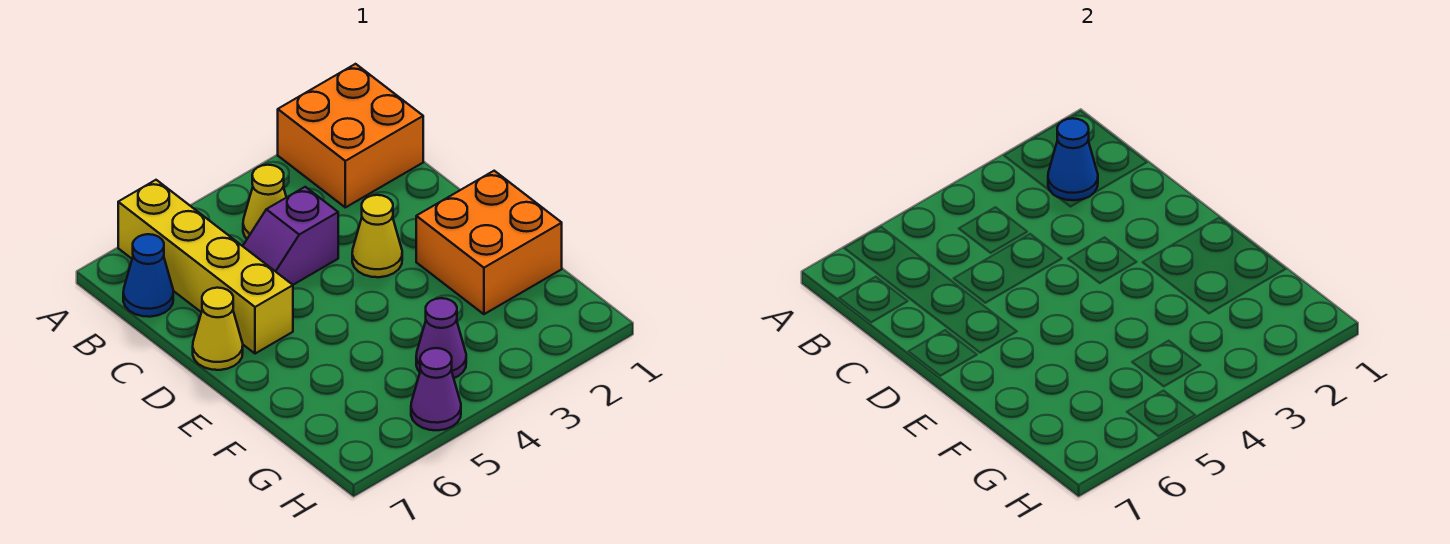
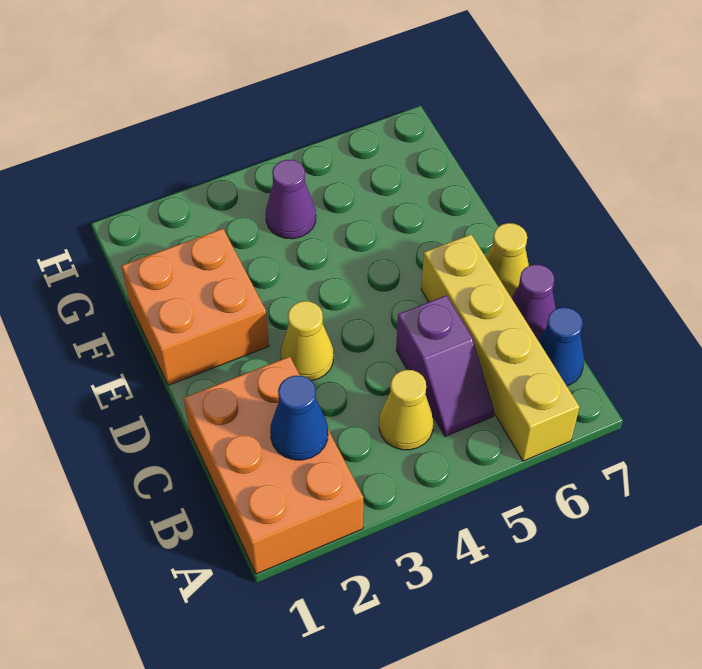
orange brick A1:B2 level 1 -> orange brick A1:C2 level 1
purple slope C4:C5 level 1 top 4 -> purple slope B5:C5 level 1 top C
purple cone H5 level 1 -> purple cone C7 level 1

